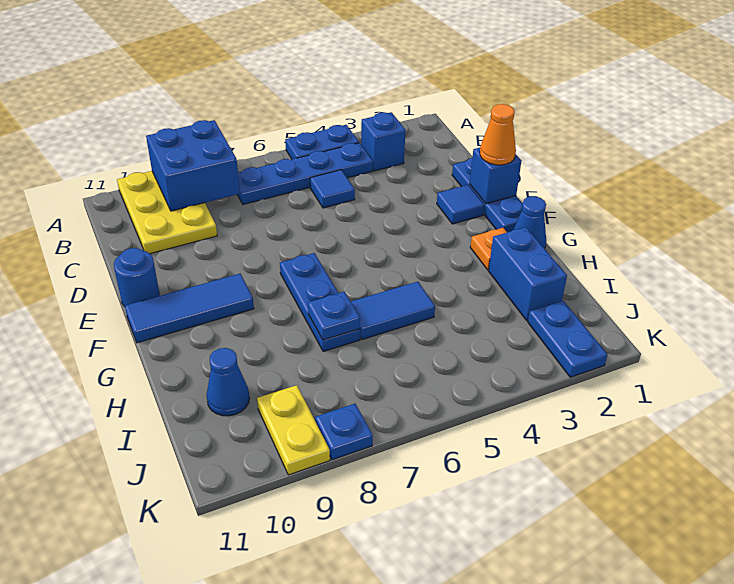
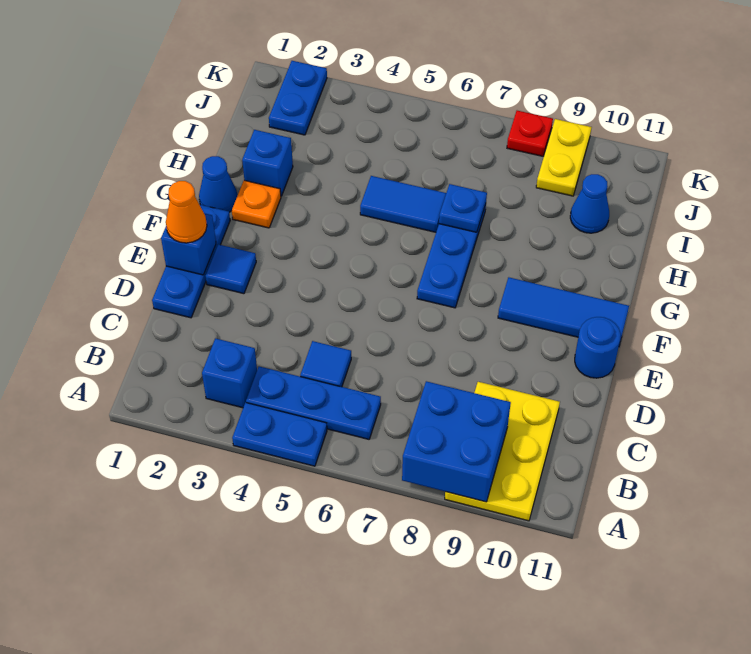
blue plate B4:B7 level 1 -> blue plate B4:B6 level 1
blue brick H2:I2 level 1 -> blue brick H2 level 1
blue plate K8 level 1 -> red plate K8 level 1

